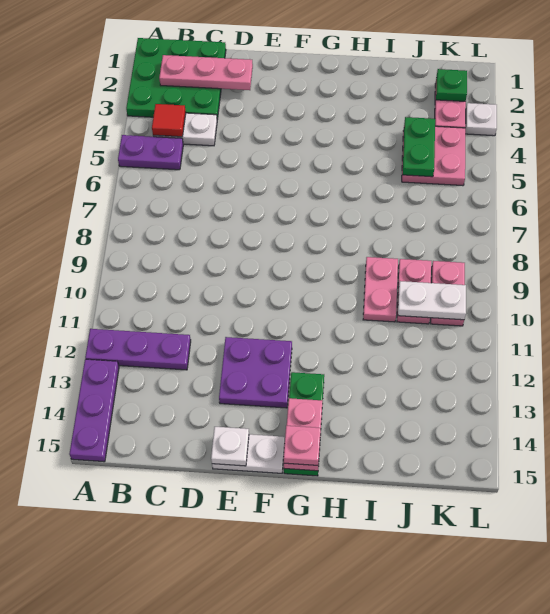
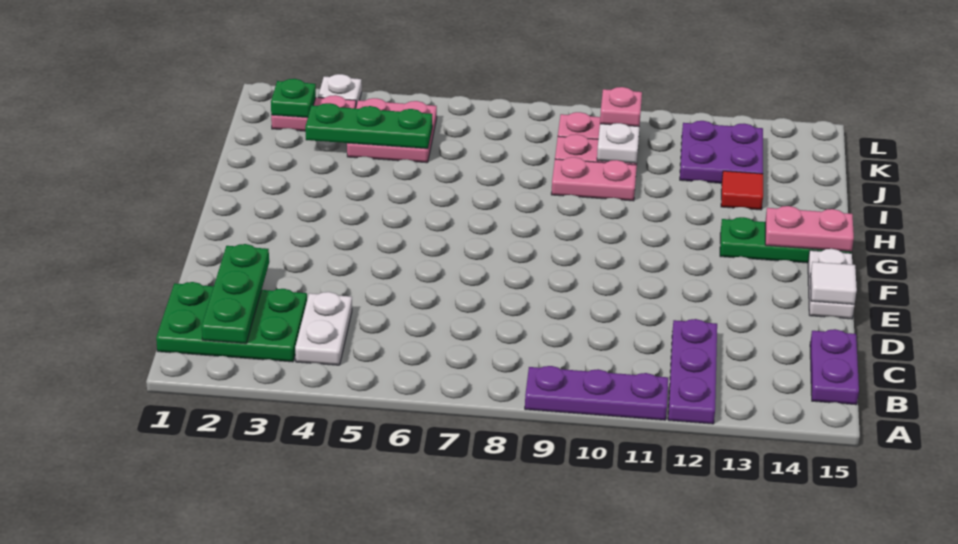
green plate A1:C3 level 1 -> green plate B1:C3 level 1
purple plate A5:B5 level 1 -> purple plate B15:C15 level 1
purple plate A13:A15 level 1 -> purple plate A9:A11 level 1
pink plate B2:D2 level 2 -> green plate B2:D2 level 2
red tile B4 level 2 -> red tile I13 level 1
purple plate E12:F13 level 1 -> purple plate J12:K13 level 1
white plate E15 level 2 -> white tile E15 level 2
pink plate G15 level 3 -> pink plate K10 level 3
green plate J4:J5 level 2 -> green plate J3:J5 level 2

